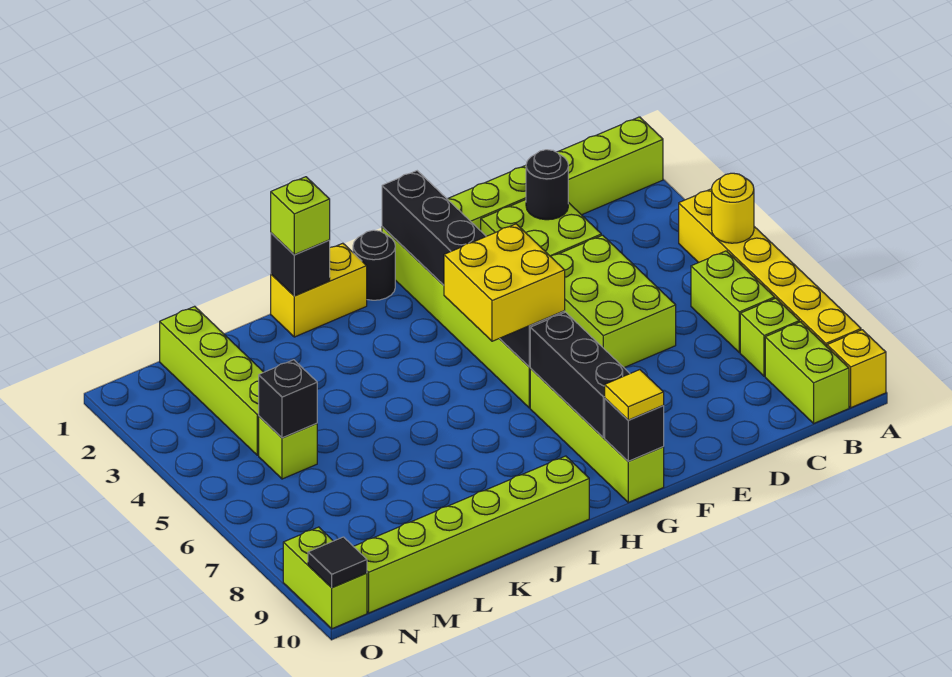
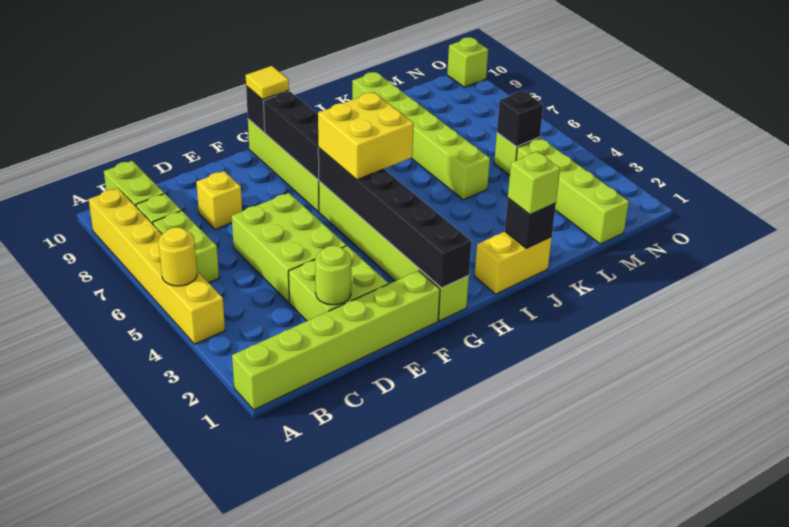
yellow brick A10 level 1 -> yellow brick D8 level 1
black round brick D2 level 2 -> lime round brick D2 level 2
black round brick H1 level 1 -> none
lime brick I10:N10 level 1 -> lime brick K5:K10 level 1
lime brick O9:O10 level 1 -> lime brick O10 level 1
black tile O10 level 2 -> none

